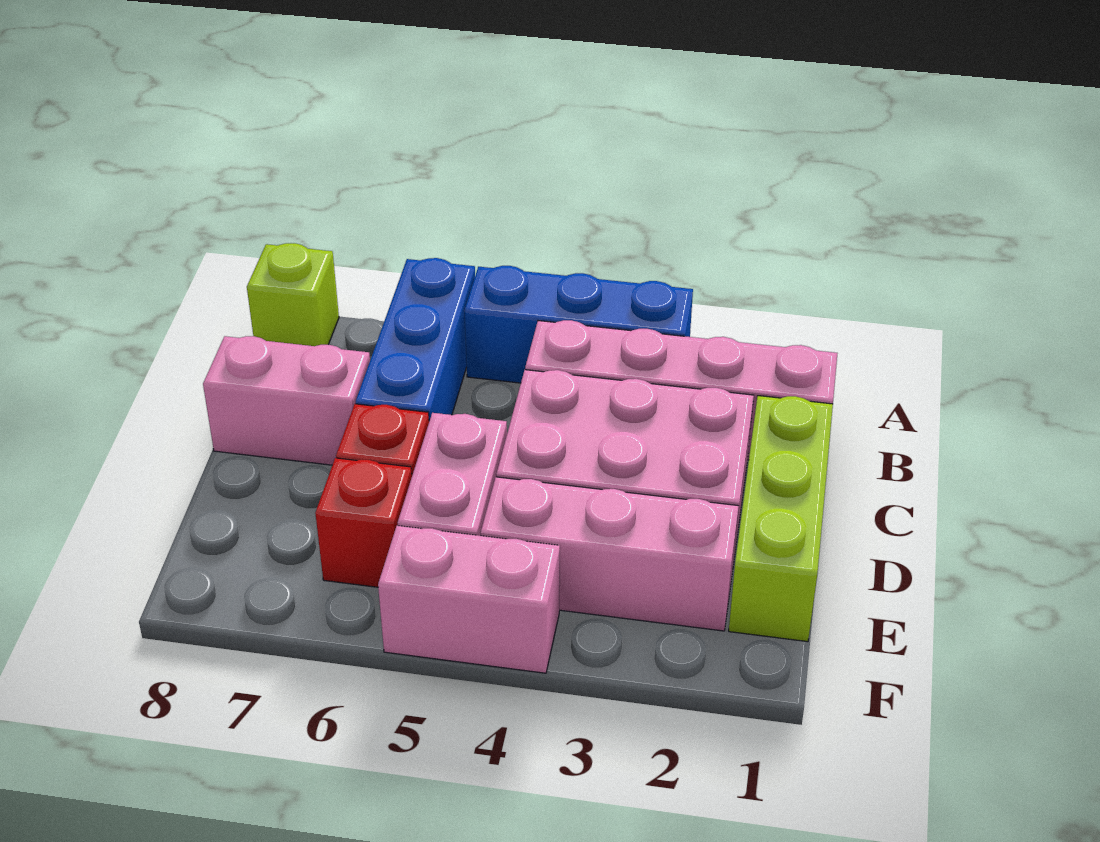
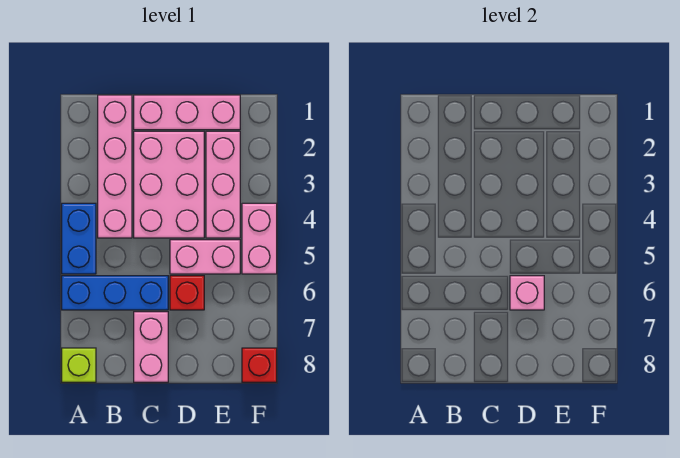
blue brick A3:A5 level 1 -> blue brick A4:A5 level 1
lime brick C1:E1 level 1 -> pink brick C1:E1 level 1
none -> pink brick D6 level 2
red brick E6 level 1 -> red brick F8 level 1

